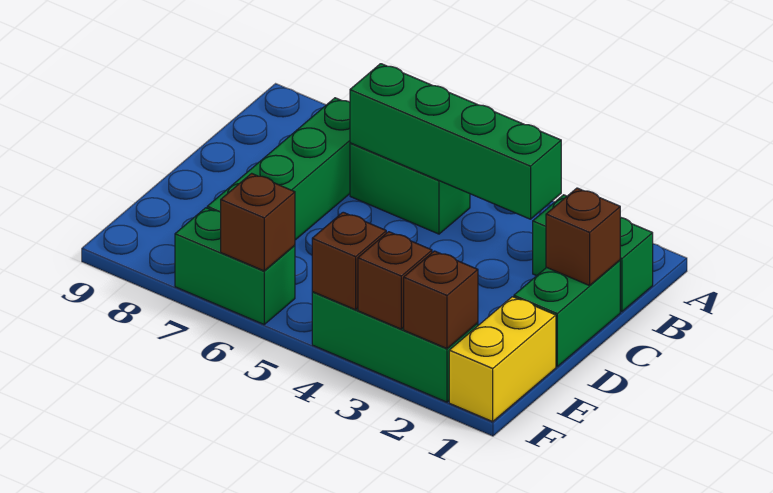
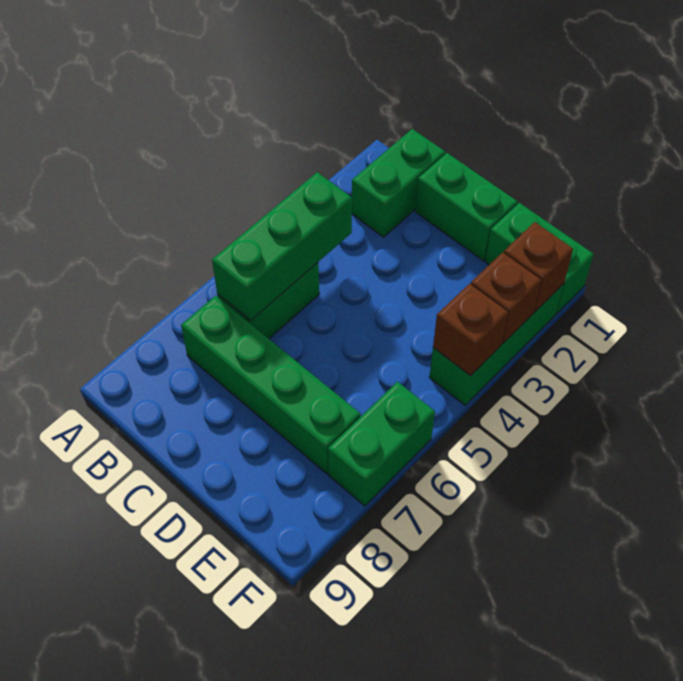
green brick B3:B6 level 2 -> green brick B4:B6 level 2
brown brick C1 level 2 -> none
yellow brick E1:F1 level 1 -> green brick E1:F1 level 1
brown brick F6 level 2 -> none

